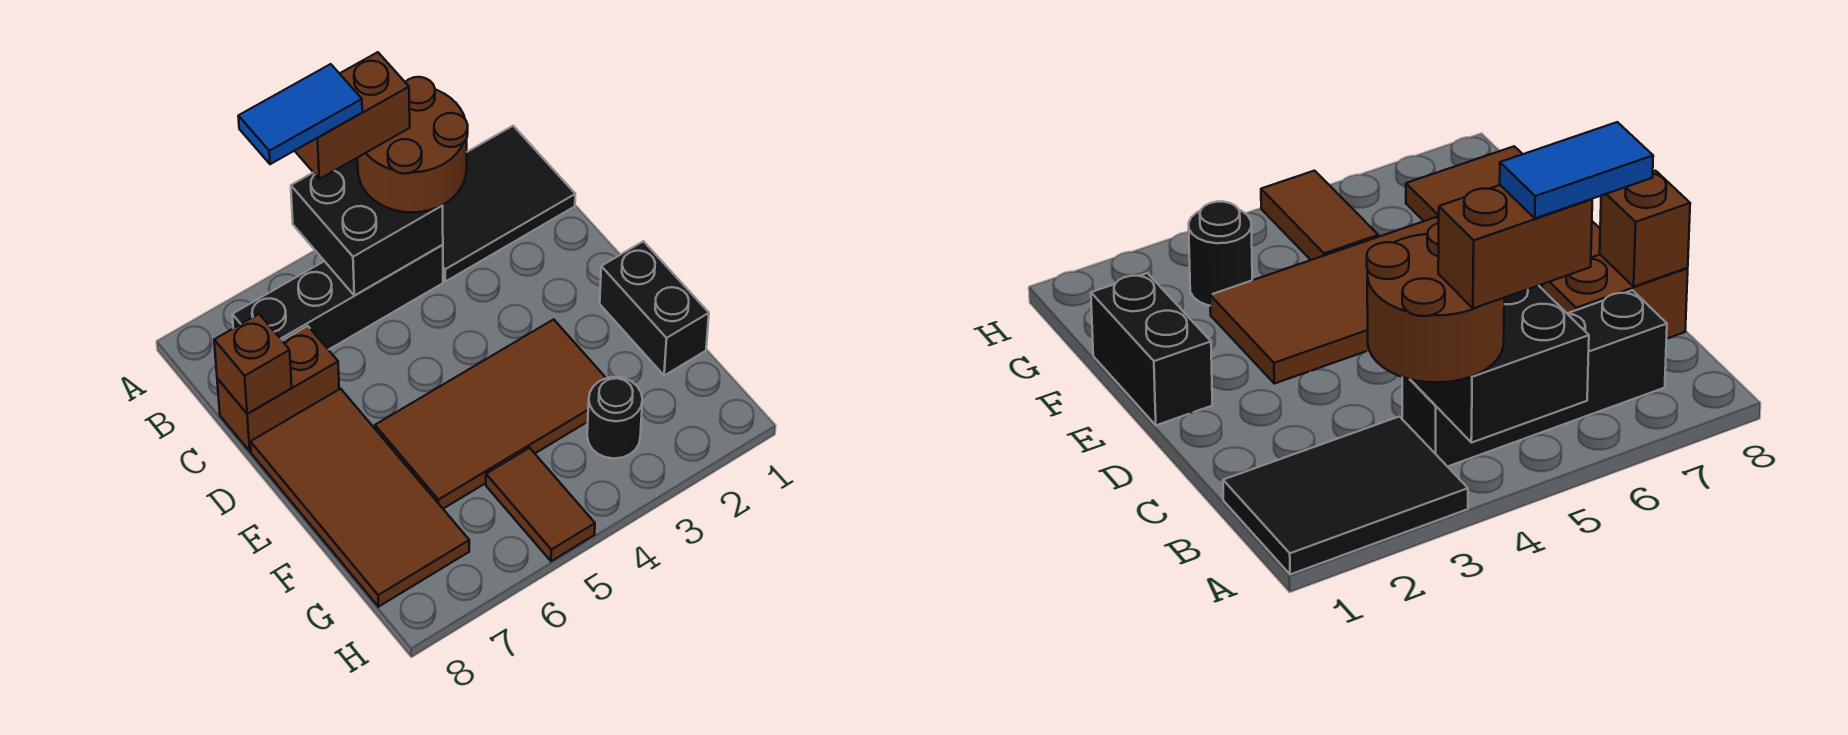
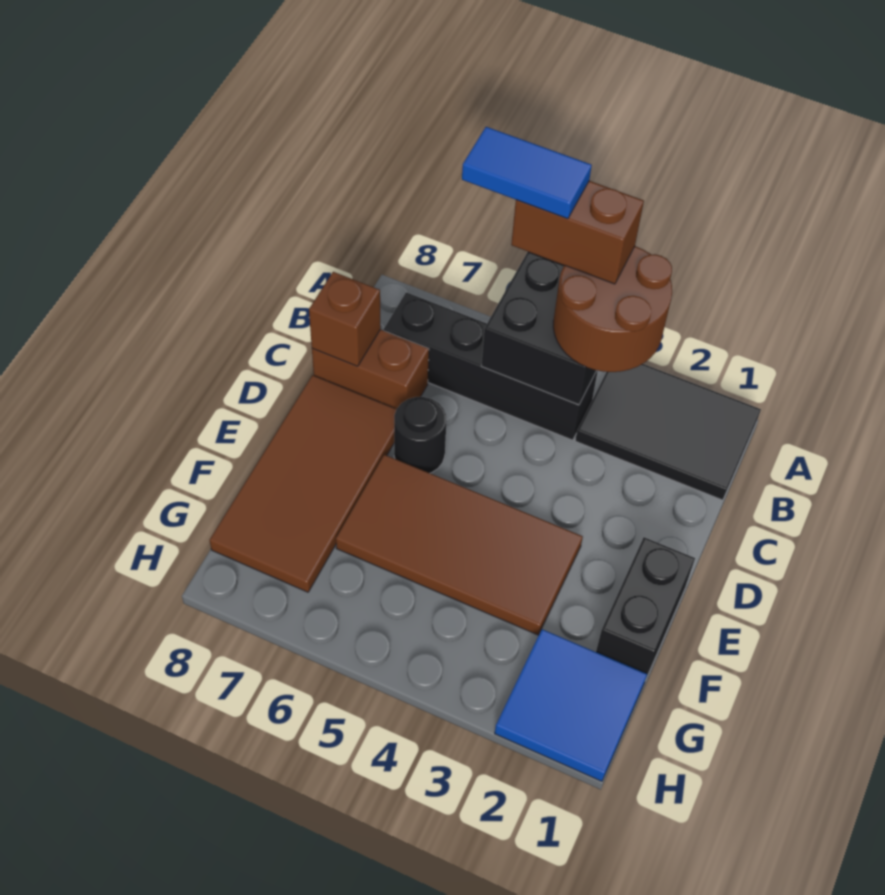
none -> blue tile G1:H2 level 1
black round brick G3 level 1 -> black round brick D6 level 1
brown tile G5:H5 level 1 -> none

